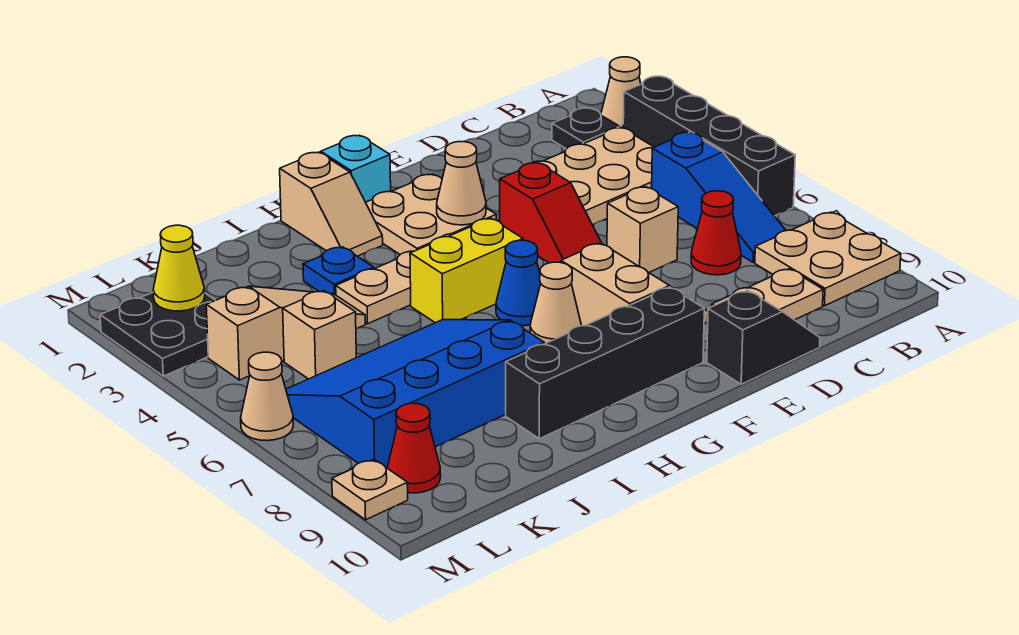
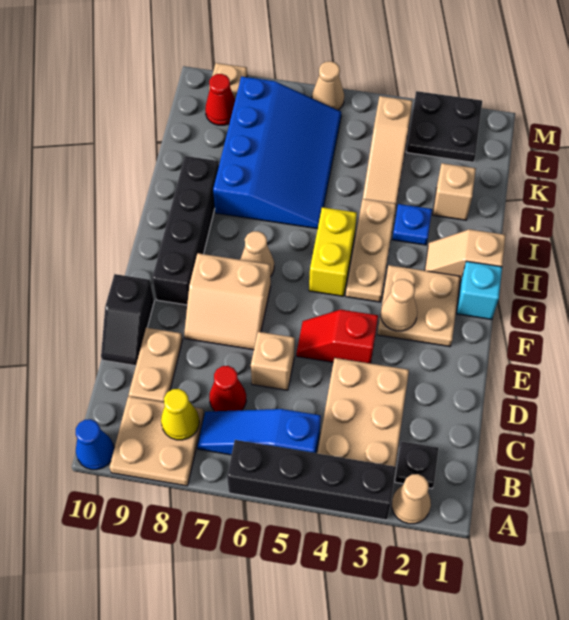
blue cone G6 level 1 -> blue cone A10 level 1
tan brick K5 level 1 -> tan brick J2 level 1
yellow cone L2 level 2 -> yellow cone B8 level 2

